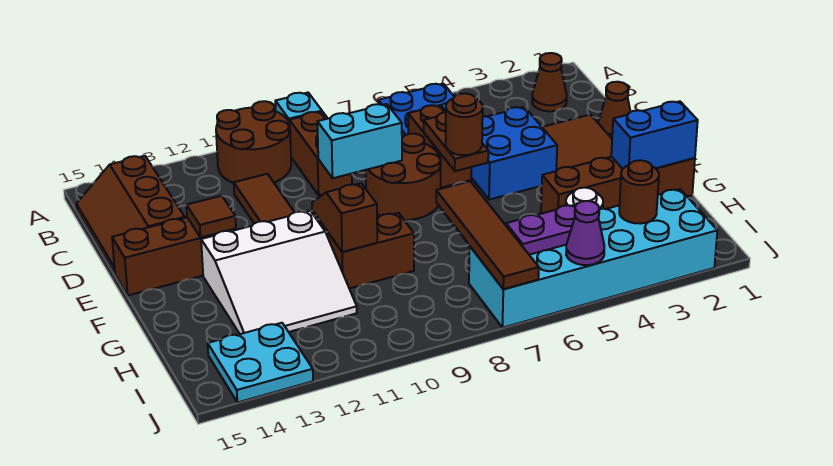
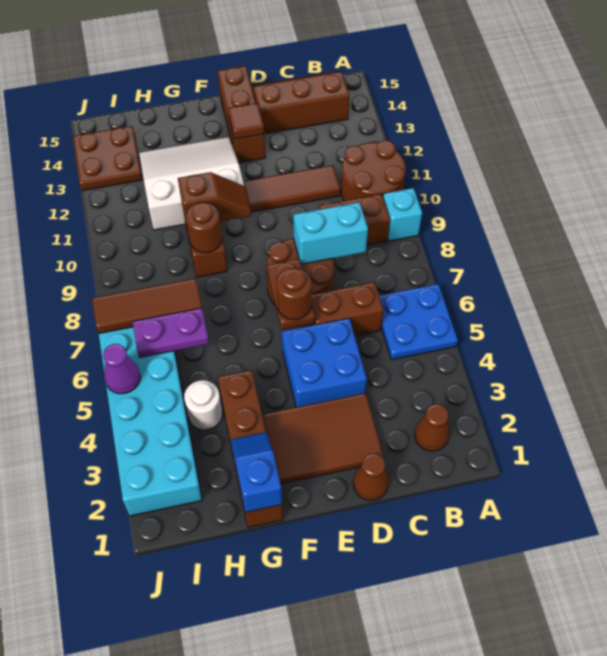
brown plate D6:E6 level 2 -> brown plate E6:E7 level 2
cyan brick D8:D9 level 2 -> cyan brick C8:D8 level 2
white slope F11:H13 level 1 top F -> white slope F11:H13 level 1 top 11
blue brick G1:G2 level 2 -> blue slope G1:G2 level 2 top 1
brown tile G7:J7 level 2 -> brown tile H7:J7 level 2
brown round brick I3 level 2 -> brown round brick G9 level 2
purple plate I5:I6 level 2 -> purple plate H6:I6 level 2
cyan plate I13:J14 level 1 -> brown plate I13:J14 level 1

